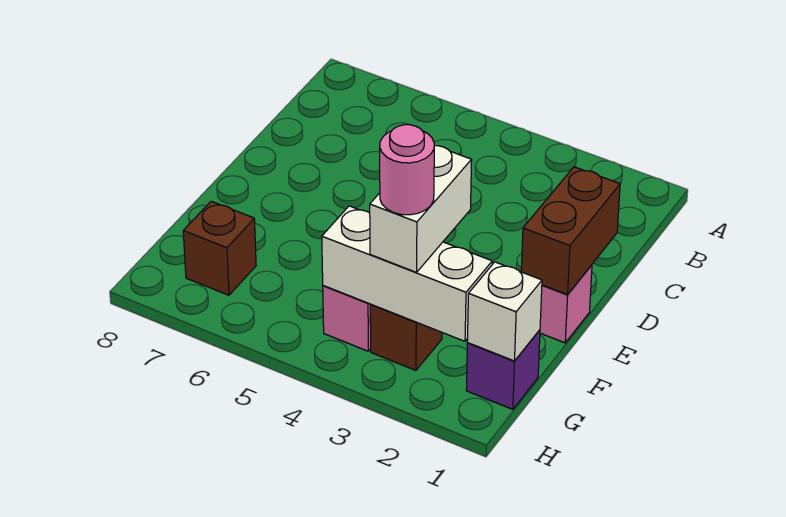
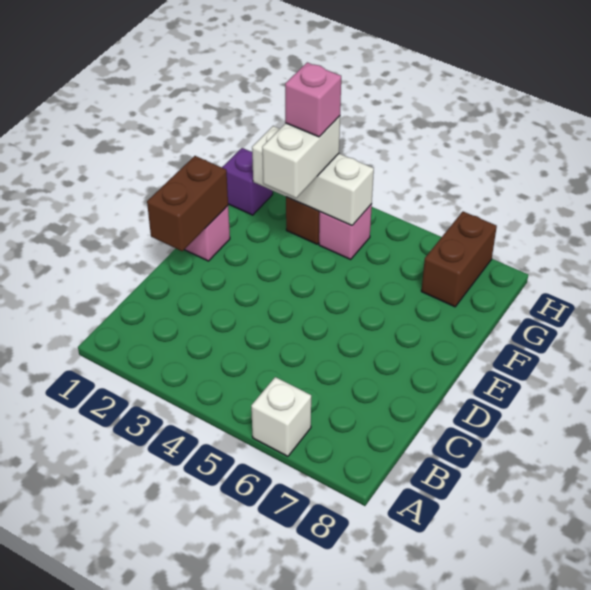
white brick G1 level 2 -> white brick A6 level 1
pink round brick G3 level 4 -> pink brick G3 level 4
brown brick G7 level 1 -> brown brick G7:H7 level 1

